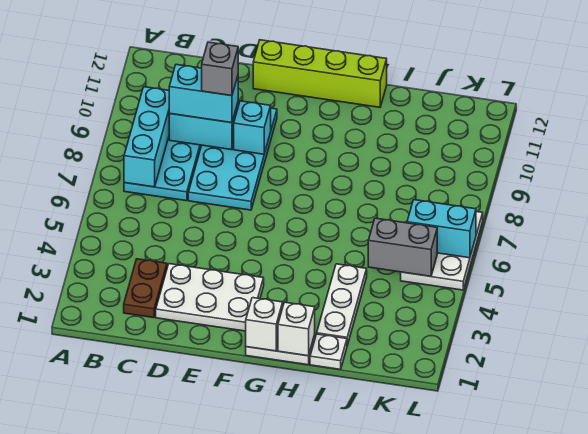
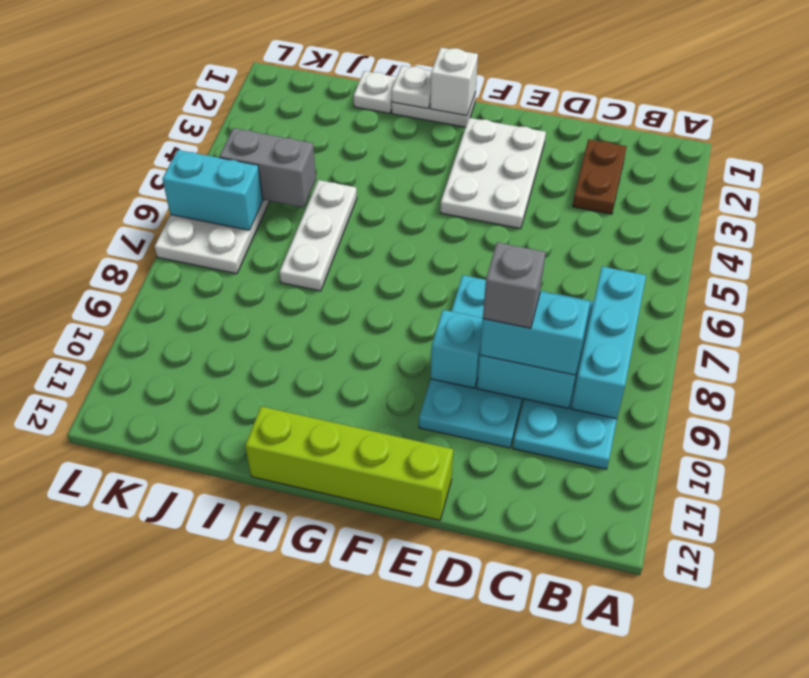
white plate D2:F3 level 1 -> white plate E2:F4 level 1
white brick H1 level 2 -> white plate H1 level 2
white plate I2:I4 level 1 -> white plate I5:I7 level 1

